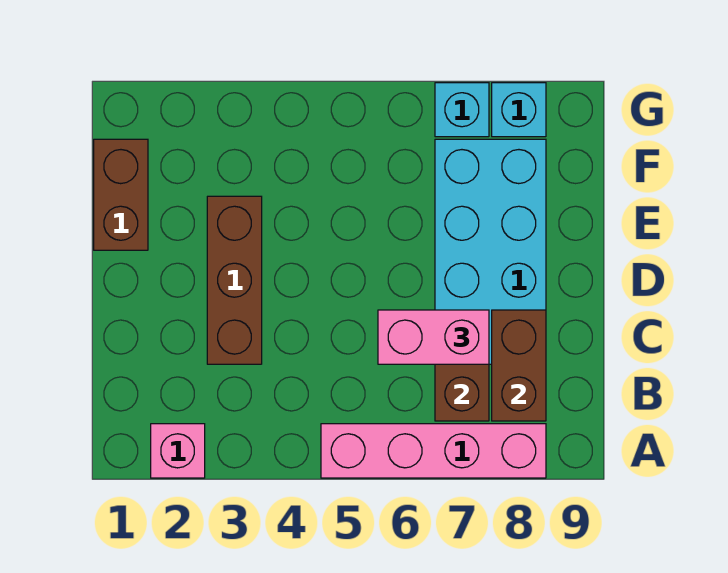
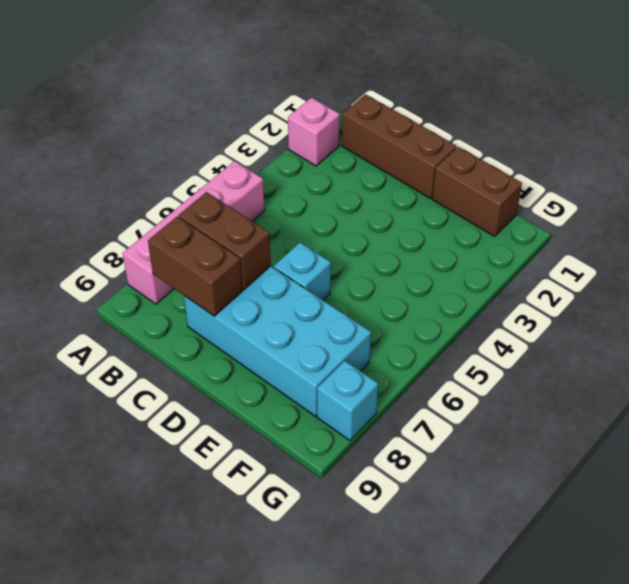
brown brick C3:E3 level 1 -> brown brick B1:D1 level 1
pink brick C6:C7 level 3 -> none
cyan brick G7 level 1 -> cyan brick D6 level 1

